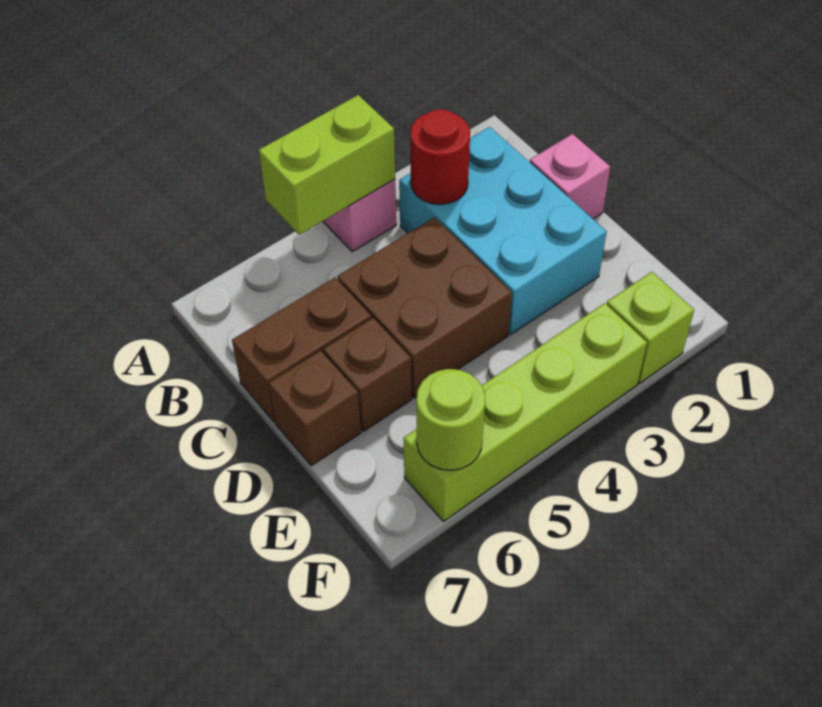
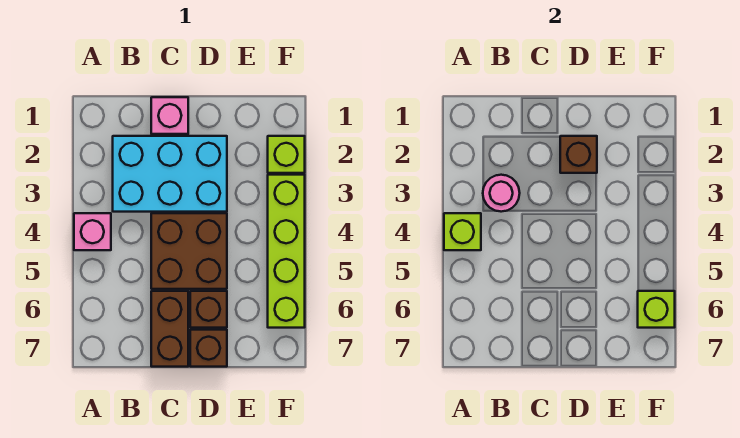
lime brick A4:A5 level 2 -> lime brick A4 level 2
red round brick B3 level 2 -> pink round brick B3 level 2
none -> brown brick D2 level 2
lime round brick F6 level 2 -> lime brick F6 level 2

